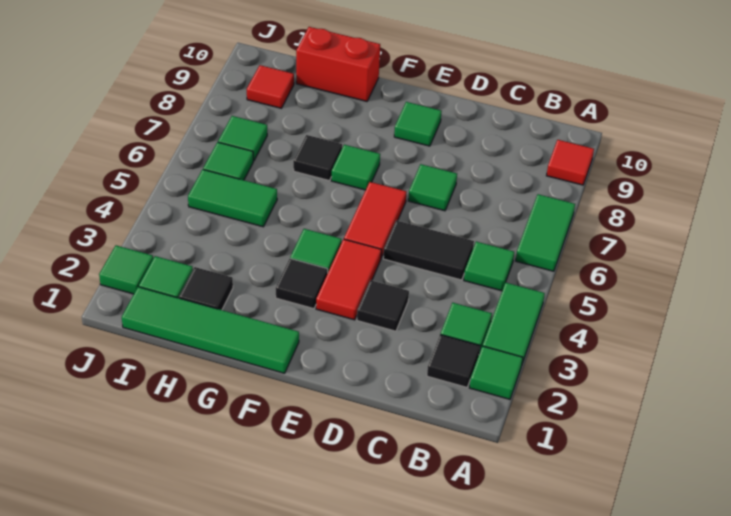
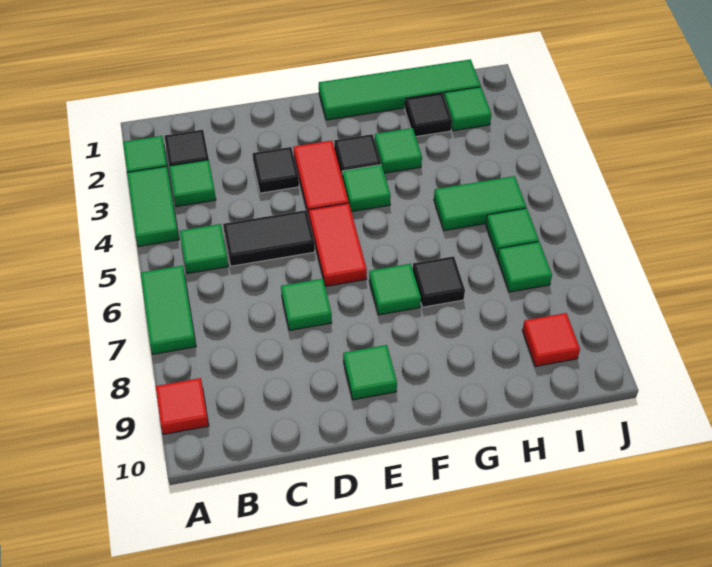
red brick G10:H10 level 1 -> none
green tile J2 level 1 -> green tile G3 level 1

